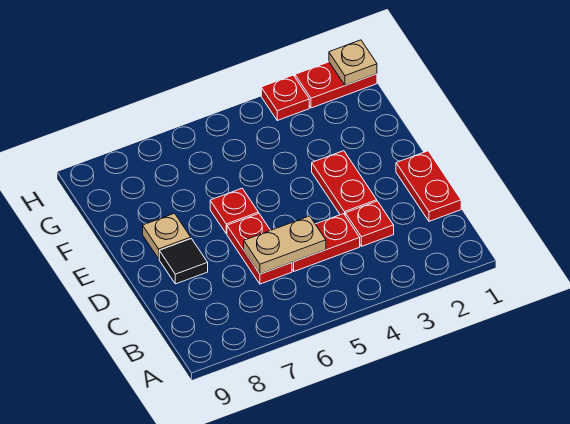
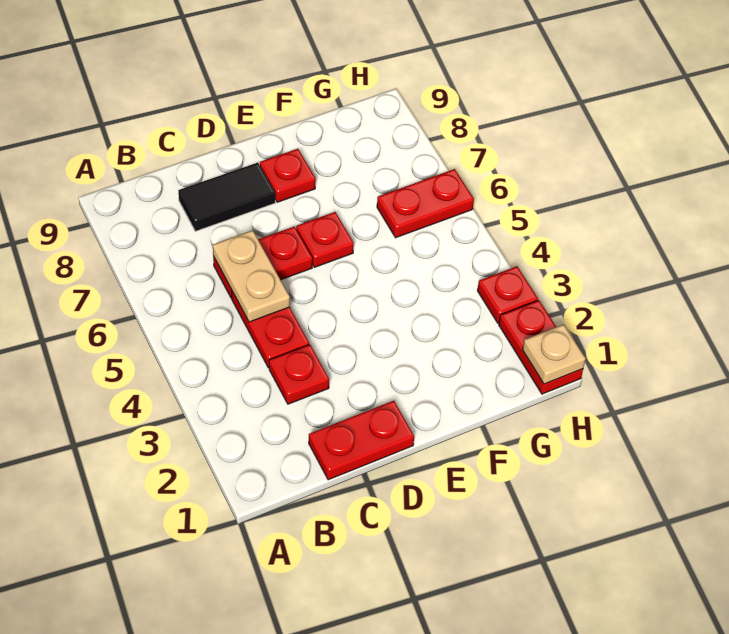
red plate D3:E3 level 1 -> red plate G6:H6 level 1
black tile D8 level 1 -> black tile C8:D8 level 1
tan plate E8 level 1 -> red plate E8 level 1

